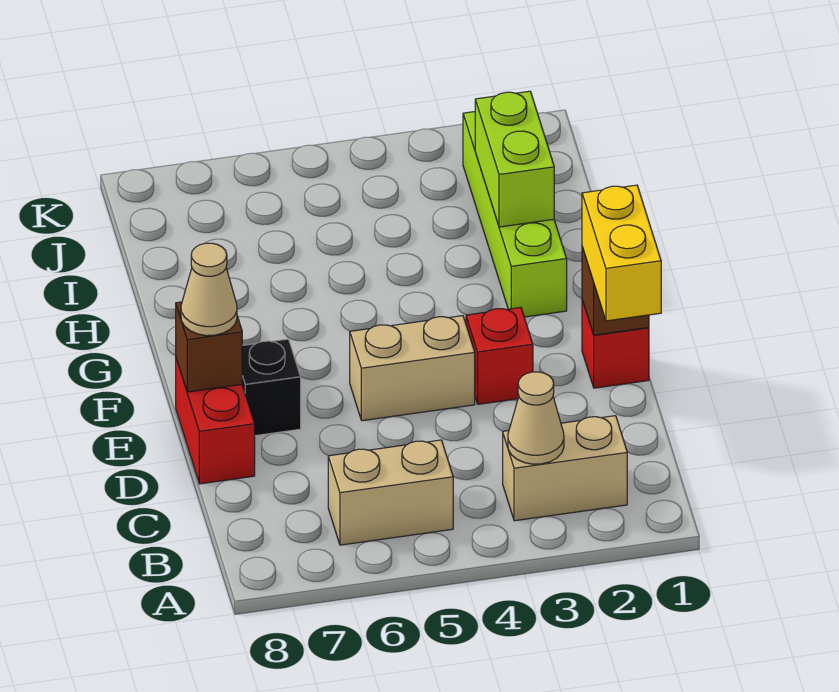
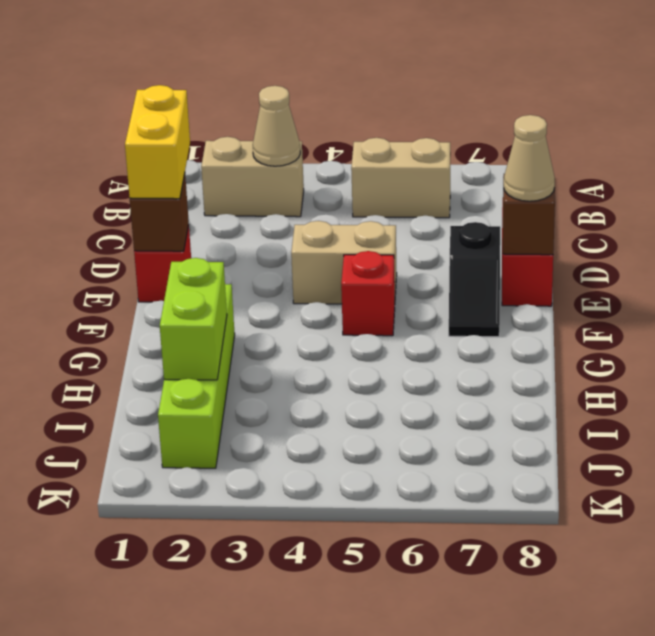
red brick E3 level 1 -> red brick F5 level 1

